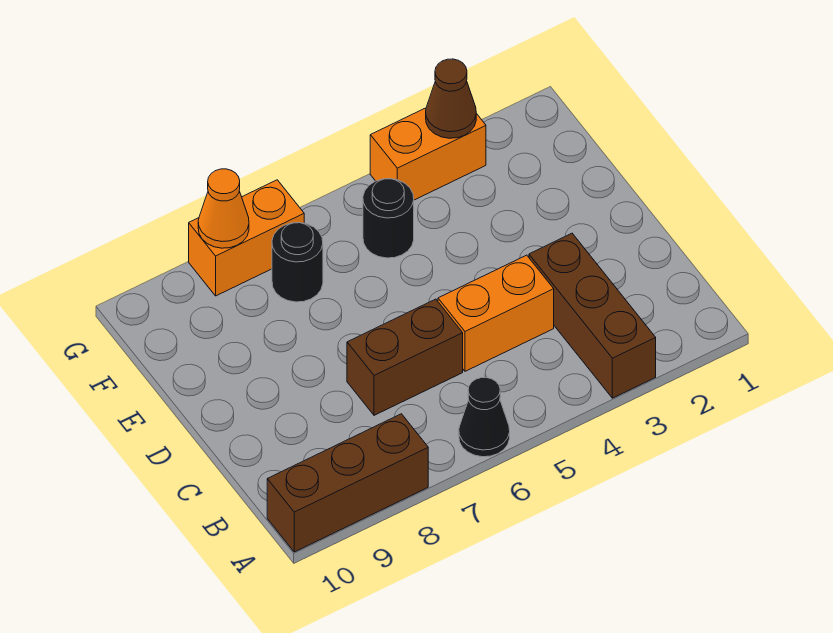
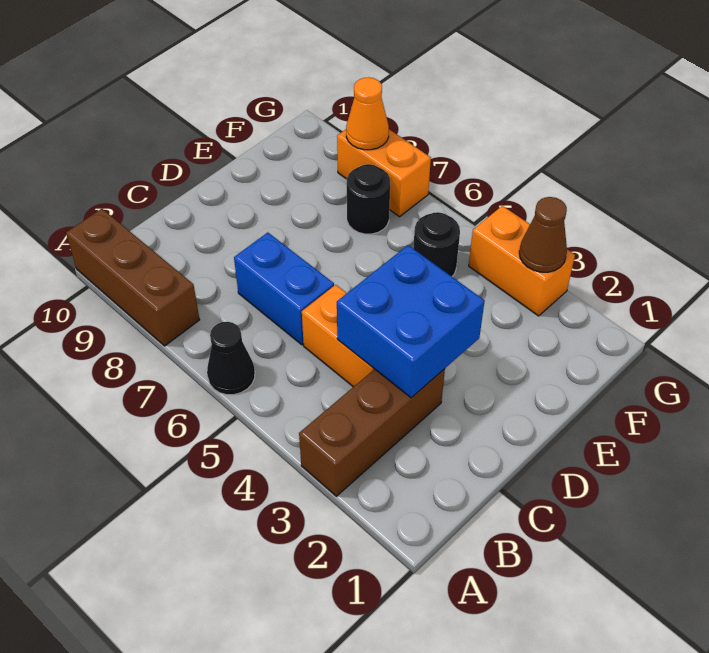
none -> blue brick C3:D4 level 2
brown brick C6:C7 level 1 -> blue brick C6:C7 level 1

